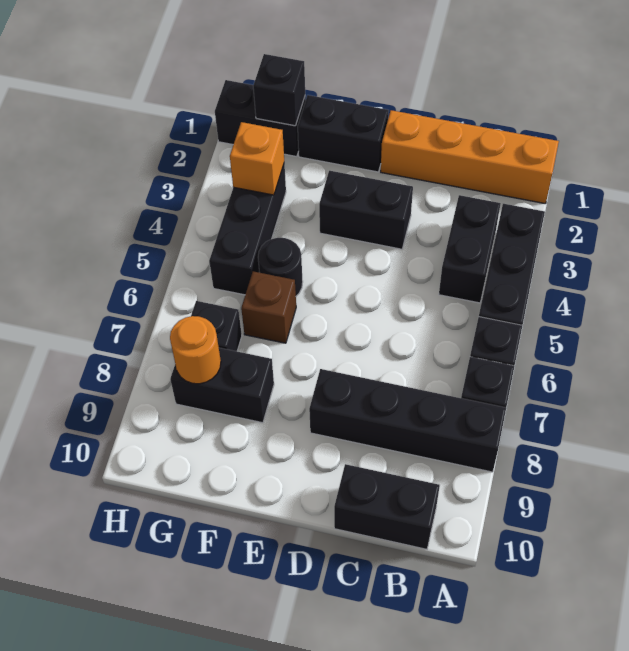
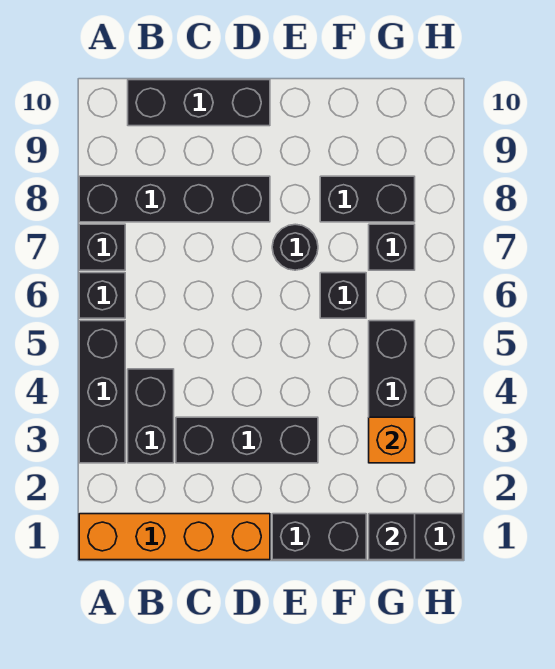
black brick B10:C10 level 1 -> black brick B10:D10 level 1
black brick D3:E3 level 1 -> black brick C3:E3 level 1
black round brick F5 level 1 -> black round brick E7 level 1
brown brick F6 level 1 -> black brick F6 level 1
orange round brick G8 level 2 -> none

